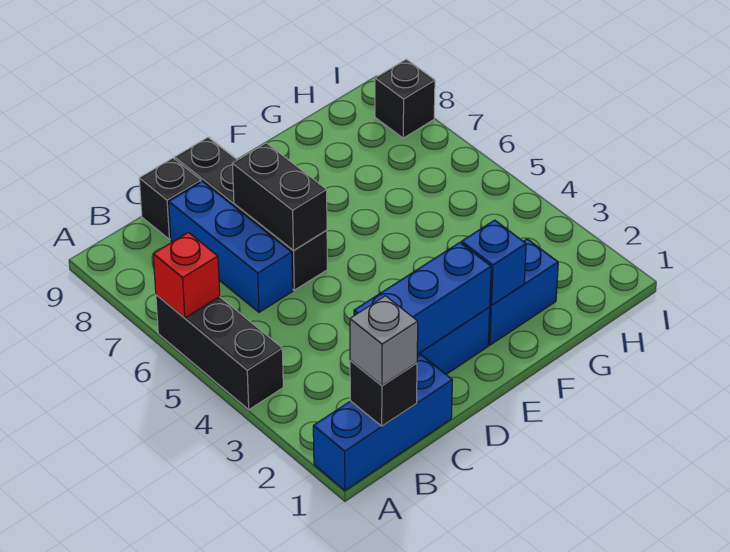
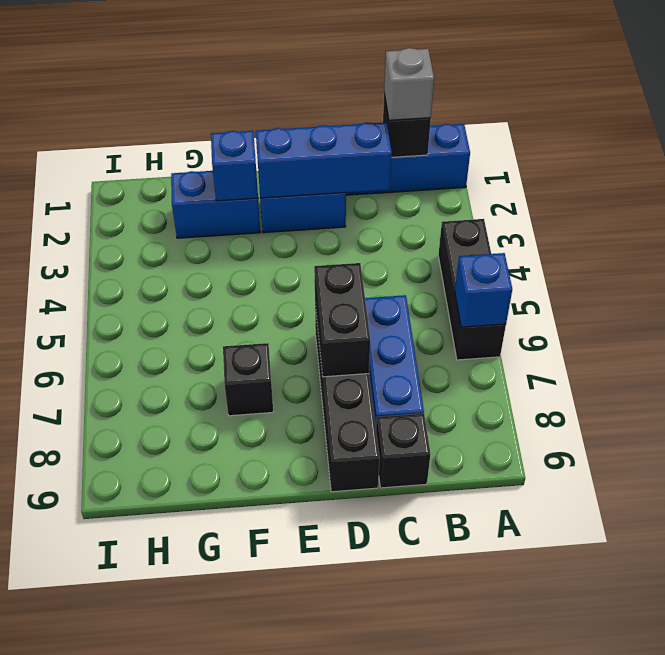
red brick A6 level 2 -> blue brick A6 level 2
black brick I8 level 1 -> black brick F7 level 1

